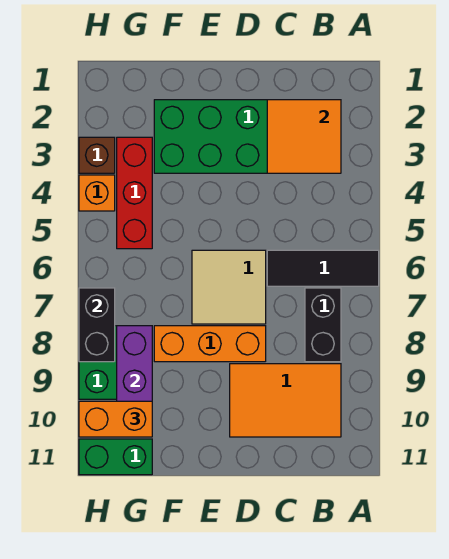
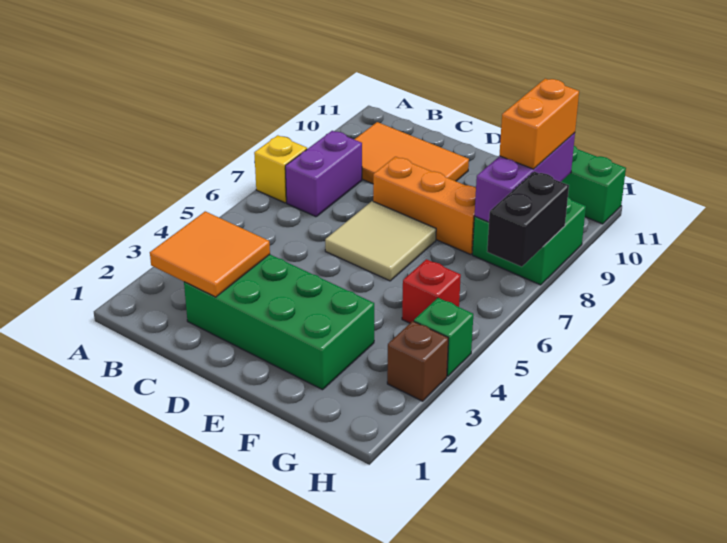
black tile A6:C6 level 1 -> none
none -> yellow brick A7 level 1
black brick B7:B8 level 1 -> purple brick B7:B8 level 1
red brick G3:G5 level 1 -> red brick G5 level 1
orange brick G10:H10 level 3 -> orange brick G9:G10 level 3
orange brick H4 level 1 -> green brick H4 level 1

